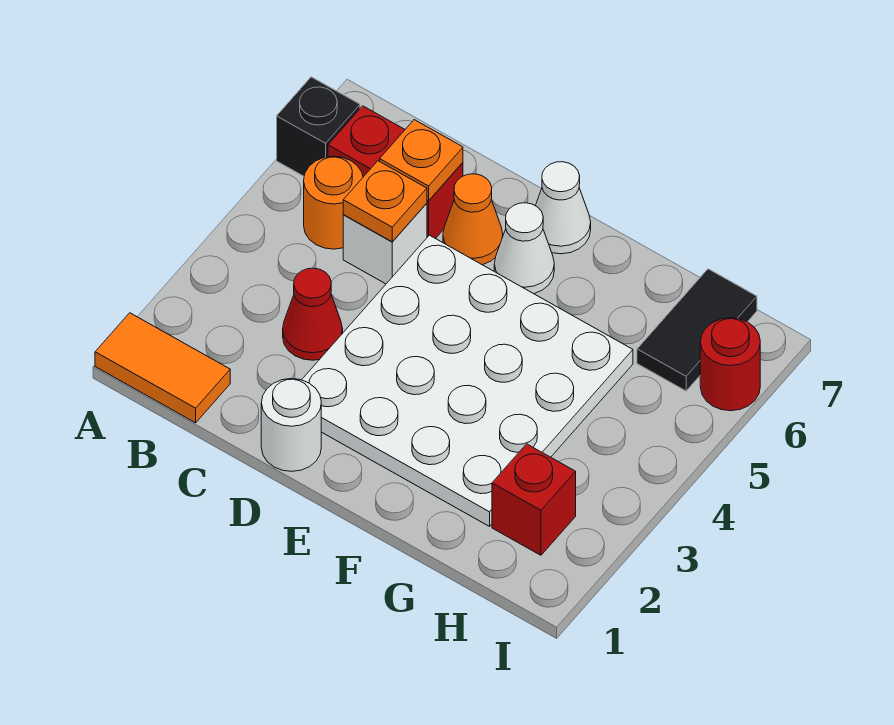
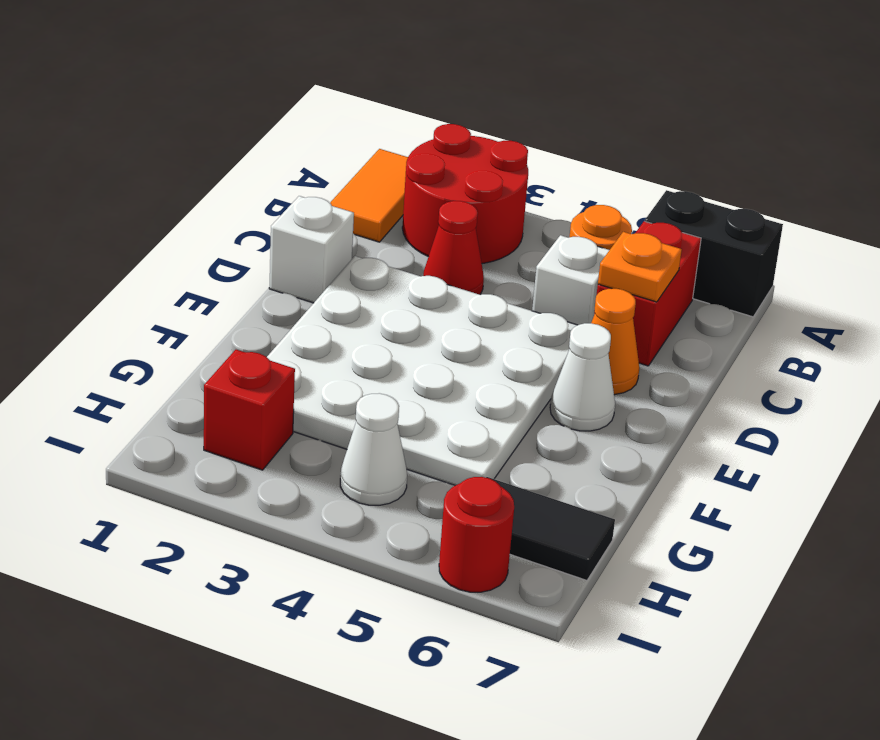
none -> red round brick A2:B3 level 1
black brick A6 level 1 -> black brick A6:A7 level 1
orange plate C5 level 2 -> none
white round brick D1 level 1 -> white brick D1 level 1
white cone E7 level 1 -> white cone H4 level 1

